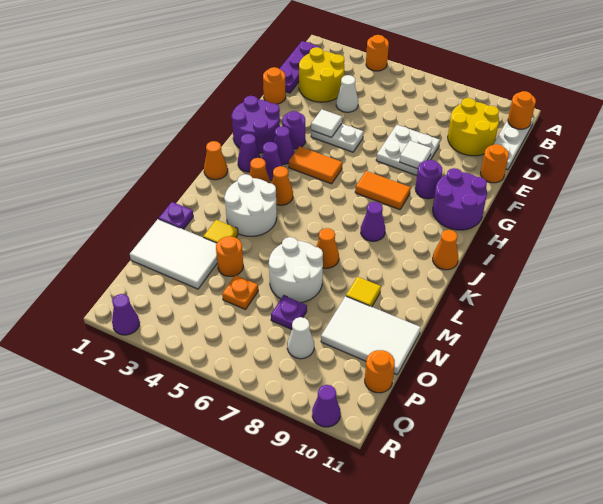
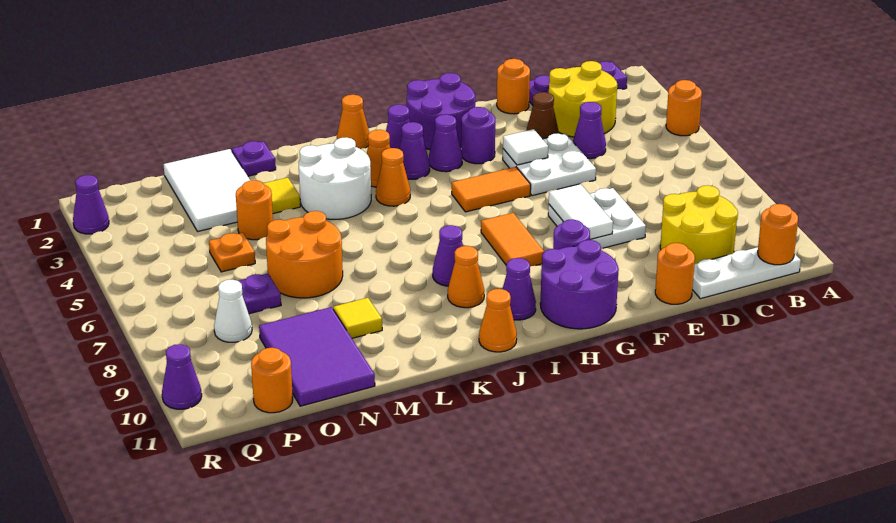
white cone D4 level 1 -> purple cone D4 level 1
none -> brown cone E3 level 1
white plate F4:F5 level 1 -> white plate E4:F5 level 1
white tile F8 level 2 -> white tile F7:F8 level 2
orange tile H4:H5 level 1 -> orange tile G5:H5 level 1
none -> purple cone I10 level 1
orange cone L7 level 1 -> orange cone J9 level 1
white round brick M6:N7 level 1 -> orange round brick M6:N7 level 1
white tile N9:O11 level 1 -> purple tile N9:O11 level 1

